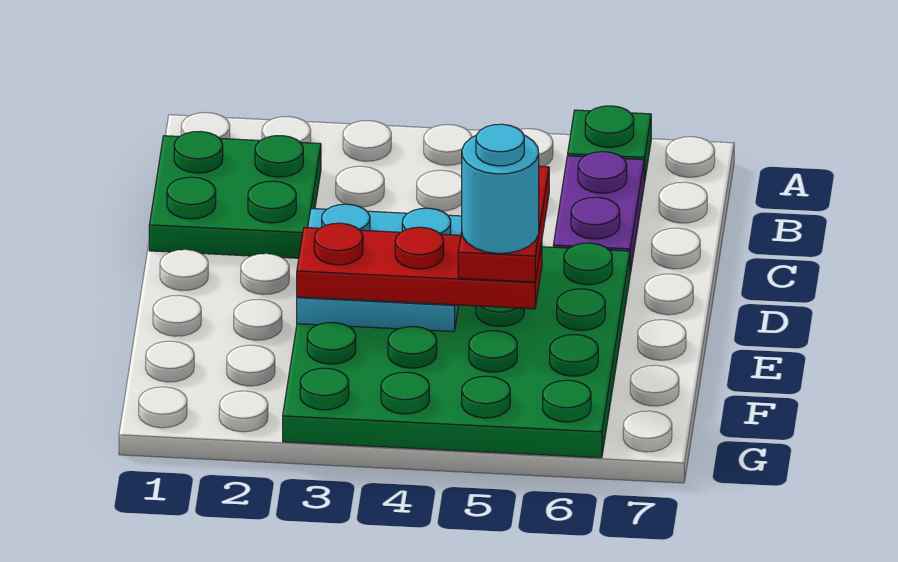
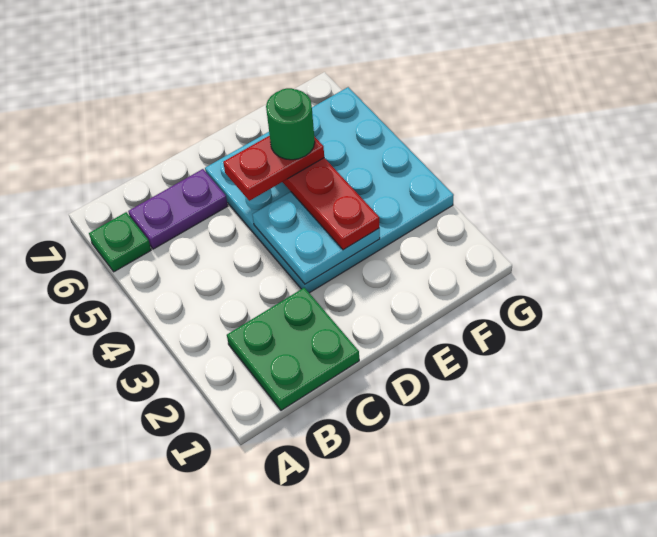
green plate D3:G6 level 1 -> cyan plate D3:G6 level 1
cyan round brick E5 level 5 -> green round brick E5 level 5

